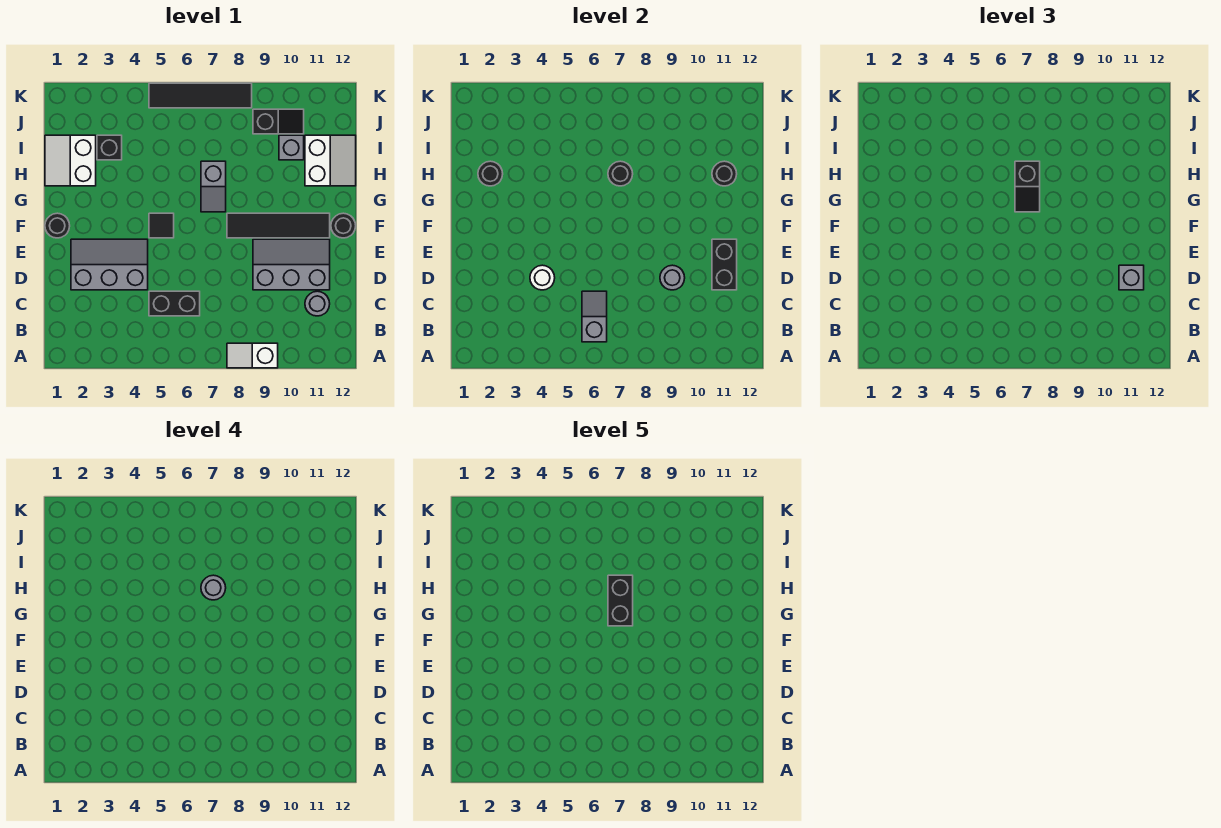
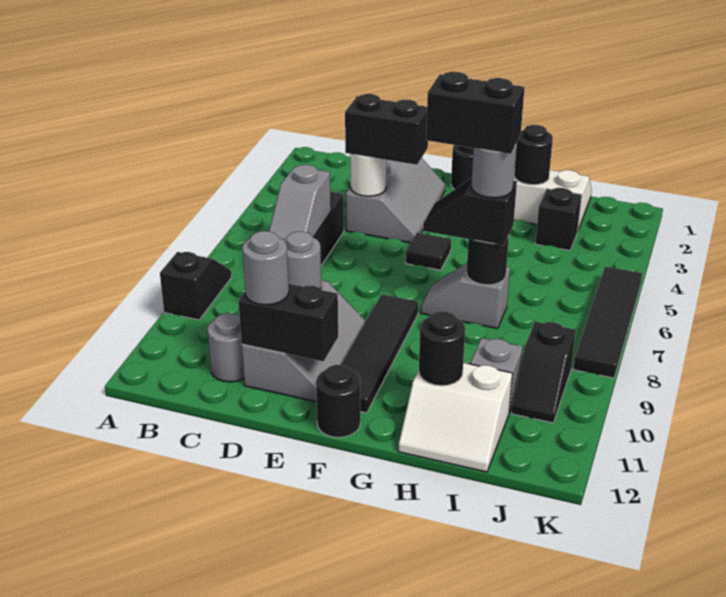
white slope A8:A9 level 1 top 9 -> black slope A8:A9 level 1 top 9
grey slope B6:C6 level 2 top B -> grey slope C6:C7 level 2 top 6
none -> black brick D4:E4 level 3
grey brick D11 level 3 -> grey round brick D11 level 3

